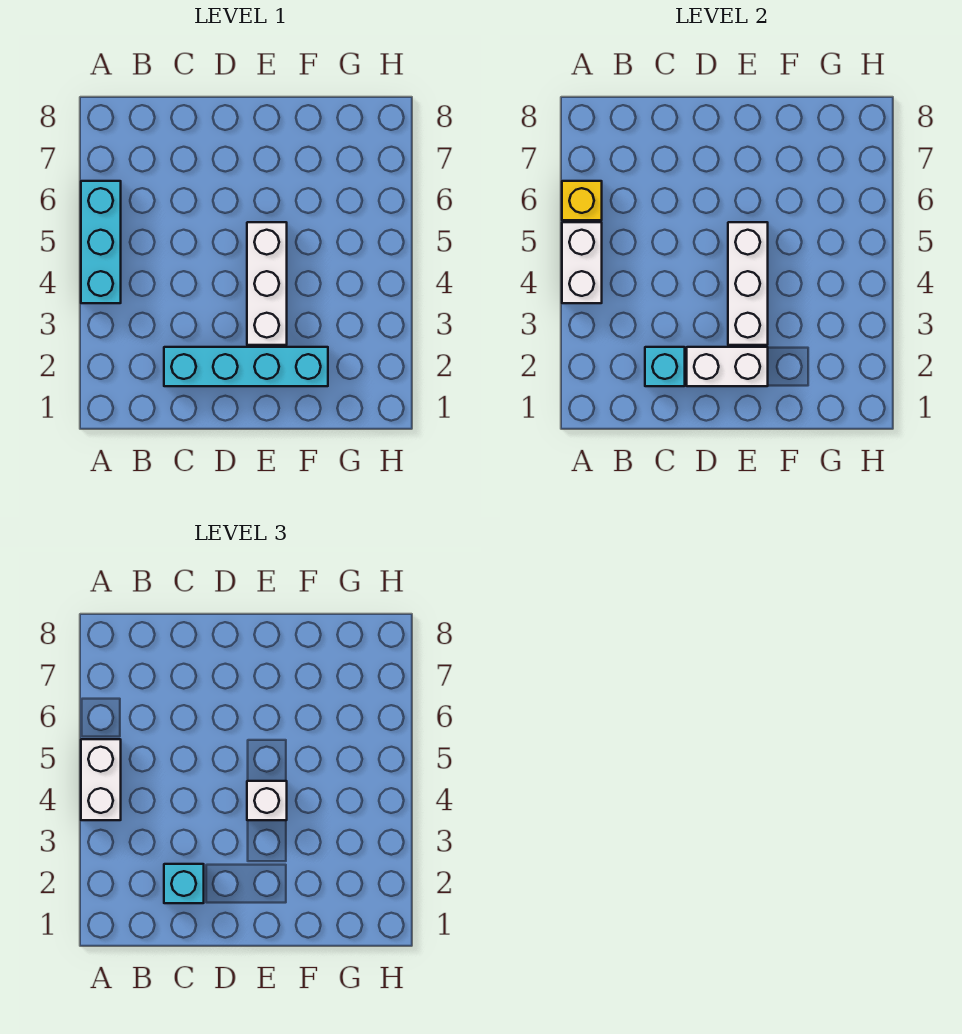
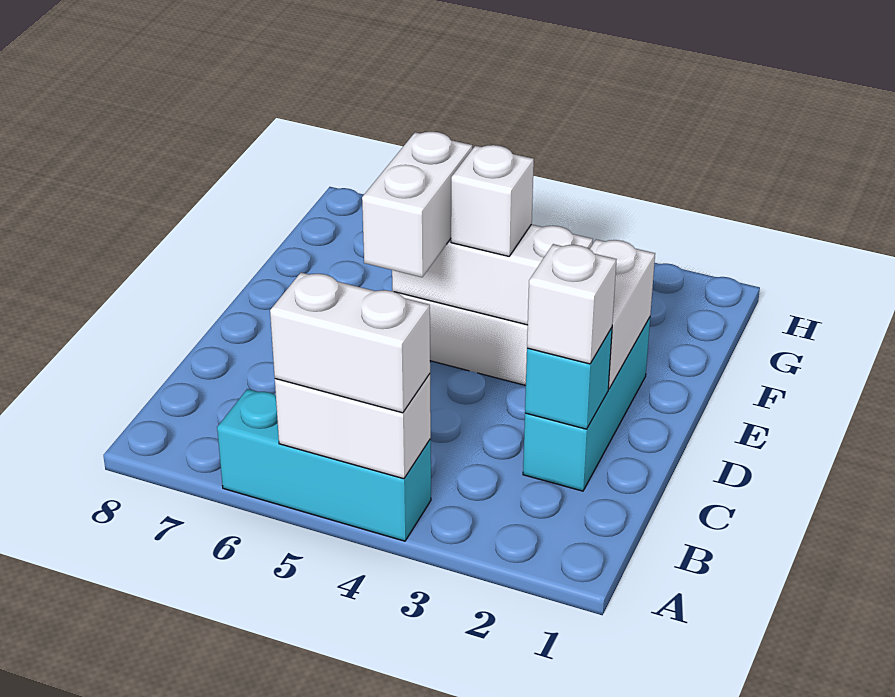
yellow brick A6 level 2 -> none
cyan brick C2:F2 level 1 -> cyan brick C2:E2 level 1
cyan brick C2 level 3 -> white brick C2 level 3
none -> white brick D5:E5 level 3

